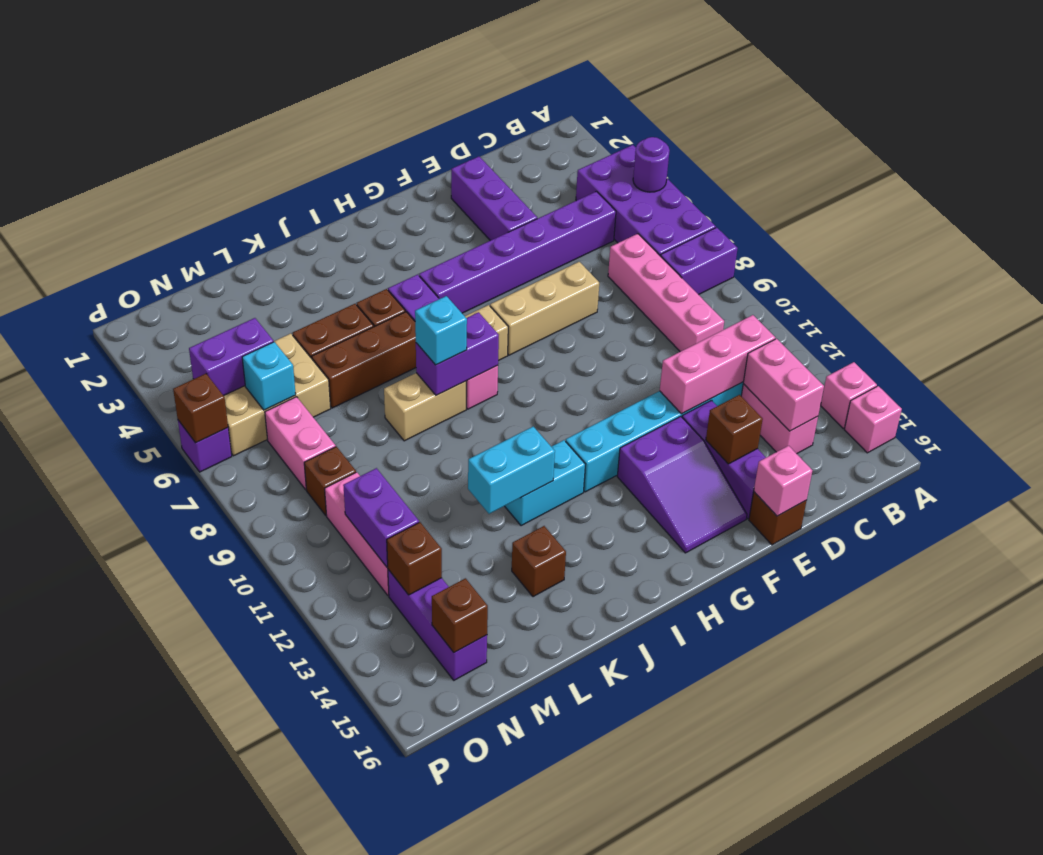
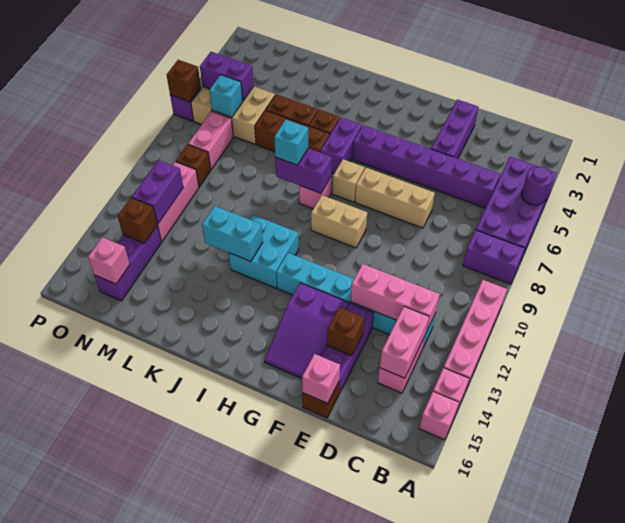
pink brick C7:C10 level 1 -> pink brick A10:A13 level 1
cyan brick I12:J12 level 1 -> cyan brick I11:J12 level 1
tan brick J8:K8 level 1 -> tan brick G9:H9 level 1
brown brick K14 level 1 -> none
brown brick N15 level 2 -> pink brick N15 level 2

